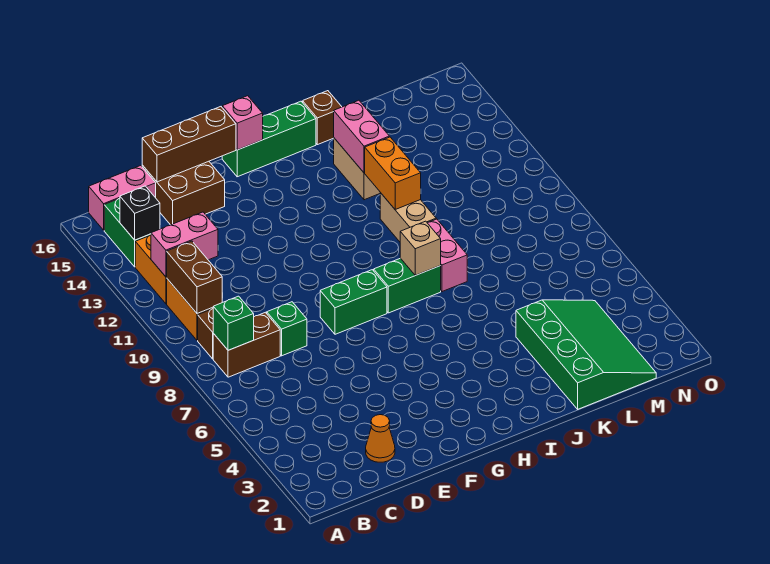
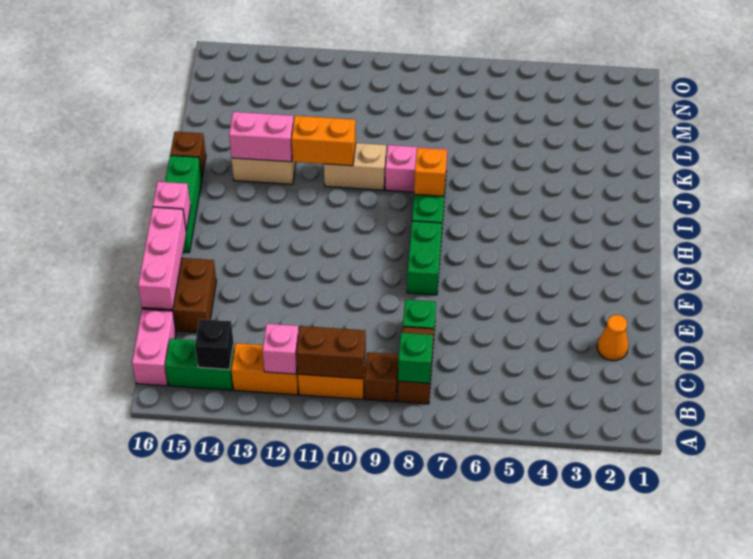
pink brick B12:C12 level 2 -> pink brick B12 level 2
brown brick D16:F16 level 2 -> pink brick D16:F16 level 2
tan brick I8 level 2 -> orange brick I8 level 2
green slope K1:M4 level 1 top K -> none

